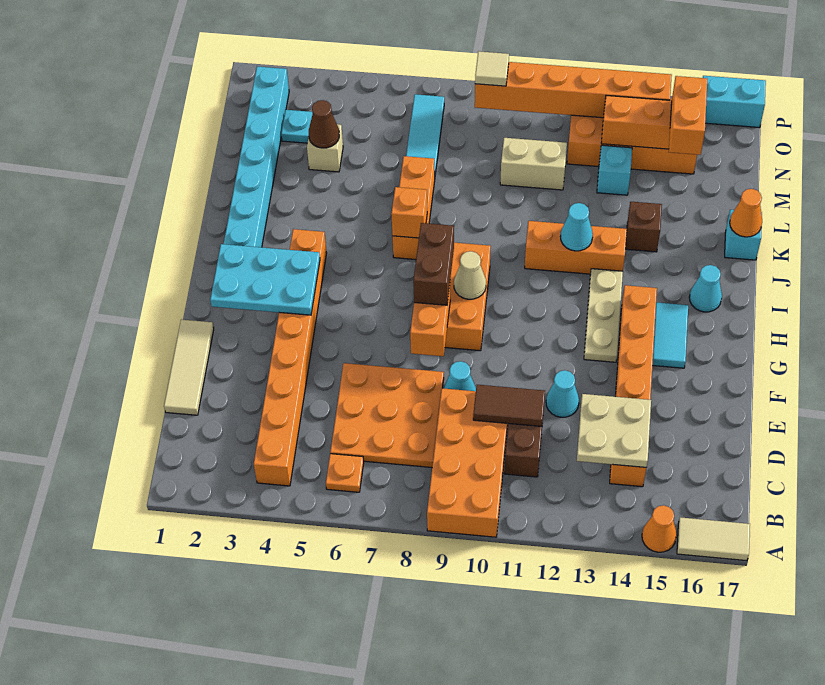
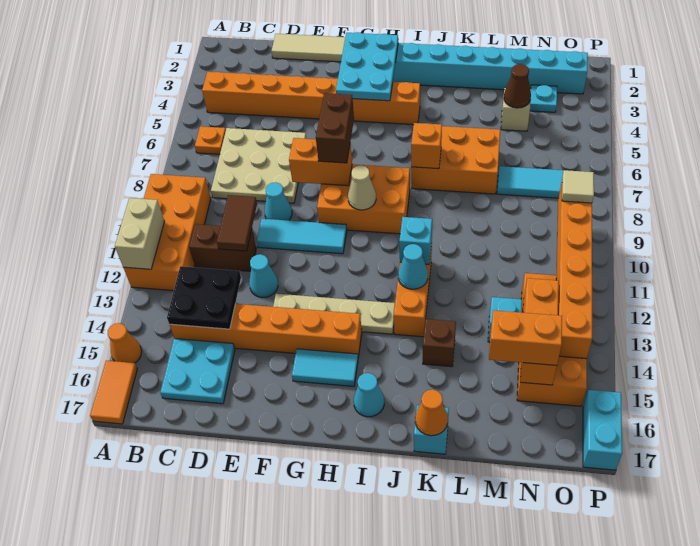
orange brick A9:D10 level 1 -> orange brick A9:B12 level 1
tan tile A16:A17 level 1 -> orange tile A16:A17 level 1
orange plate C6:E8 level 1 -> tan plate C6:E8 level 1
tan plate C13:D14 level 2 -> black plate C13:D14 level 2
none -> cyan plate C15:D16 level 1
none -> cyan tile E10:G10 level 1
brown brick G8:H8 level 3 -> brown brick G7:G8 level 3
tan plate G13:I13 level 1 -> tan plate F13:I13 level 1
orange brick J7:L7 level 1 -> orange brick J6:L7 level 1
none -> cyan brick J11 level 2
tan brick M10:M11 level 1 -> tan brick A11:A12 level 2

